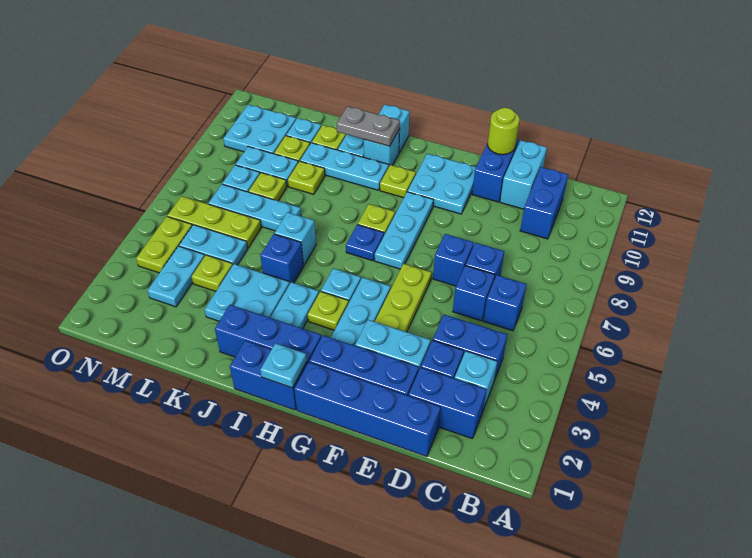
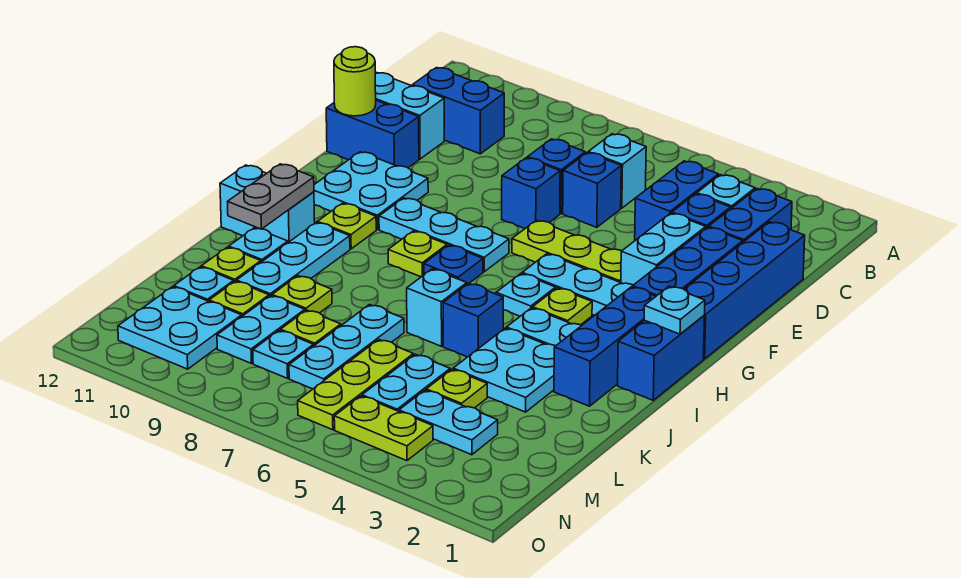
blue brick C6 level 1 -> cyan brick C6 level 1

